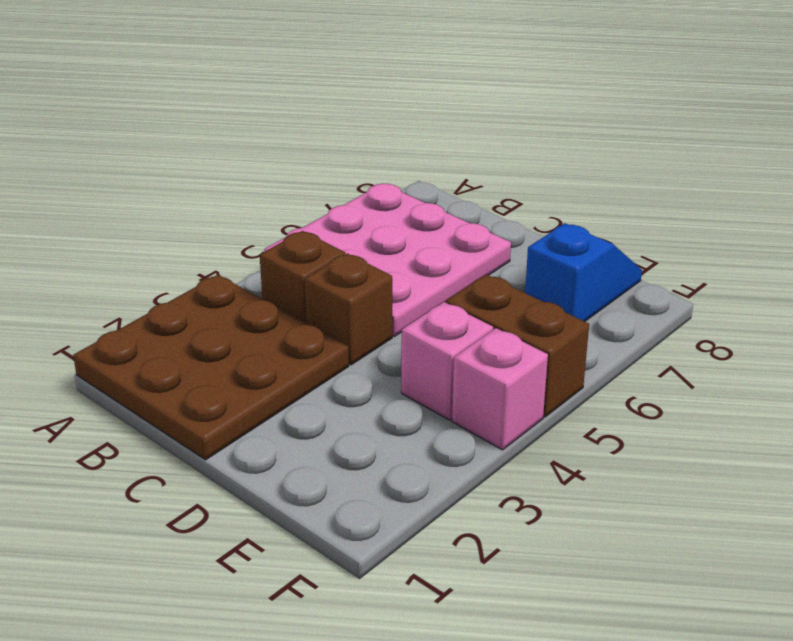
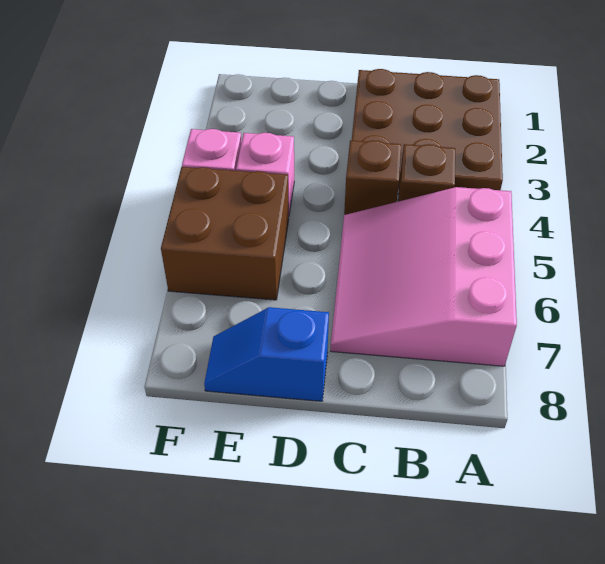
pink plate A5:C7 level 1 -> pink slope A5:C7 level 1 top A
brown brick E5:F5 level 1 -> brown brick E5:F6 level 1
blue slope E7:E8 level 1 top 7 -> blue slope D8:E8 level 1 top D

